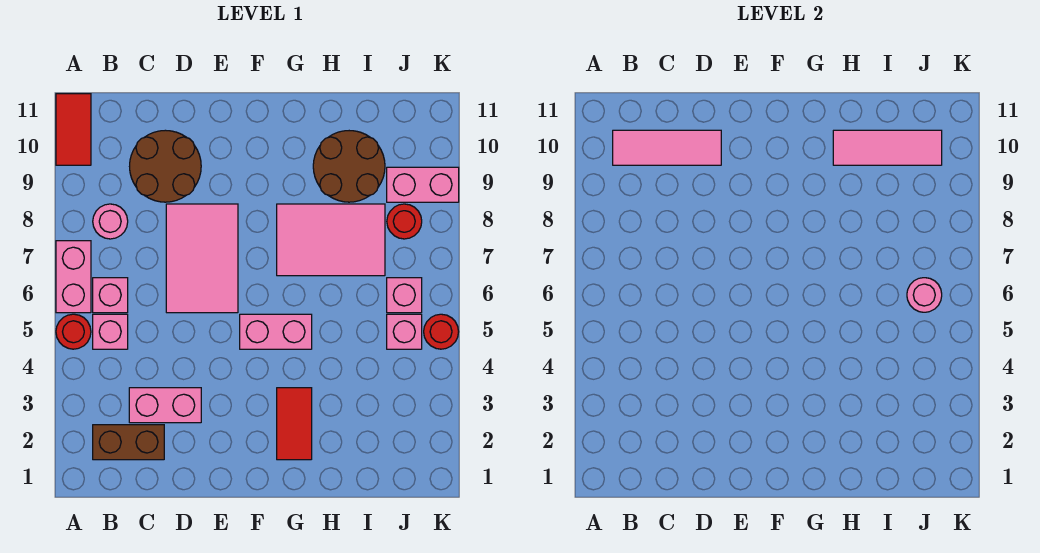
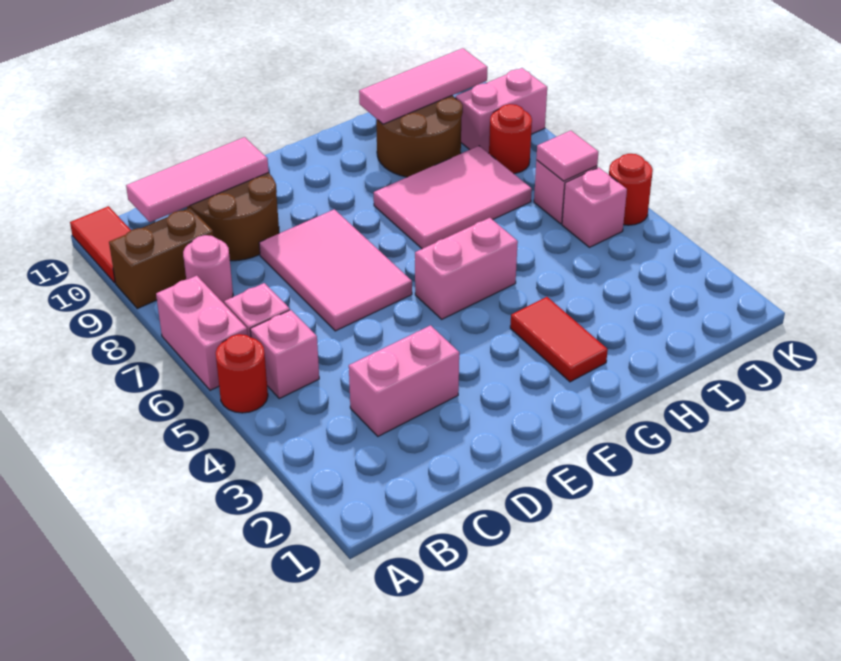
brown brick B2:C2 level 1 -> brown brick A9:B9 level 1
pink round brick J6 level 2 -> pink tile J6 level 2

